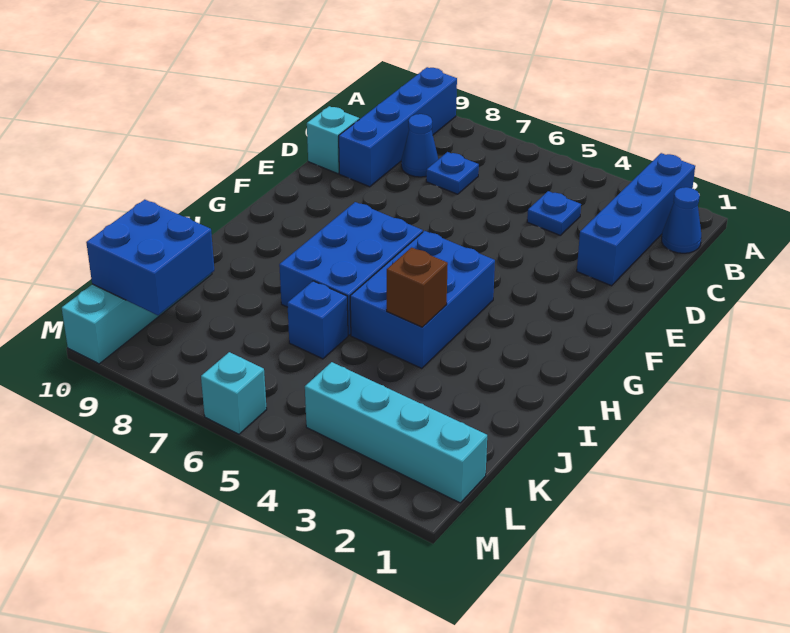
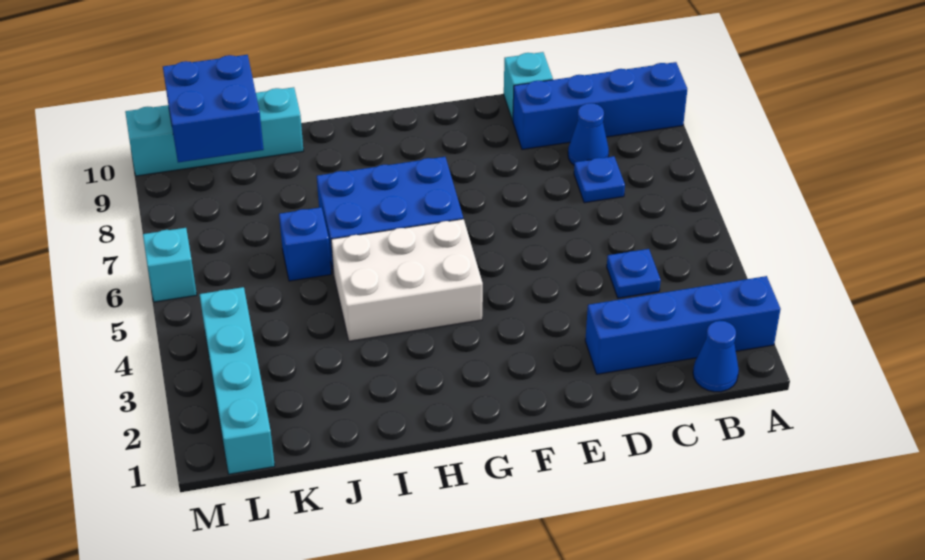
blue brick G4:I5 level 1 -> white brick G4:I5 level 1
brown brick I4 level 2 -> none

